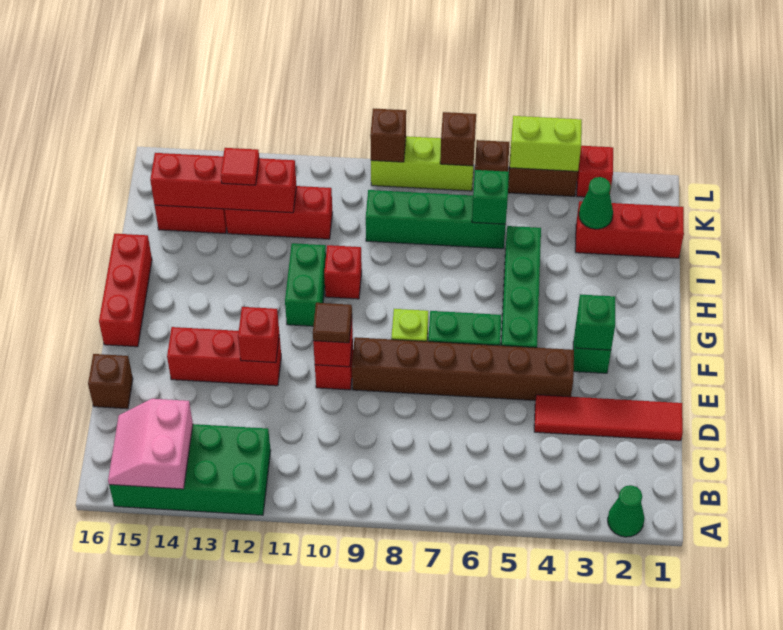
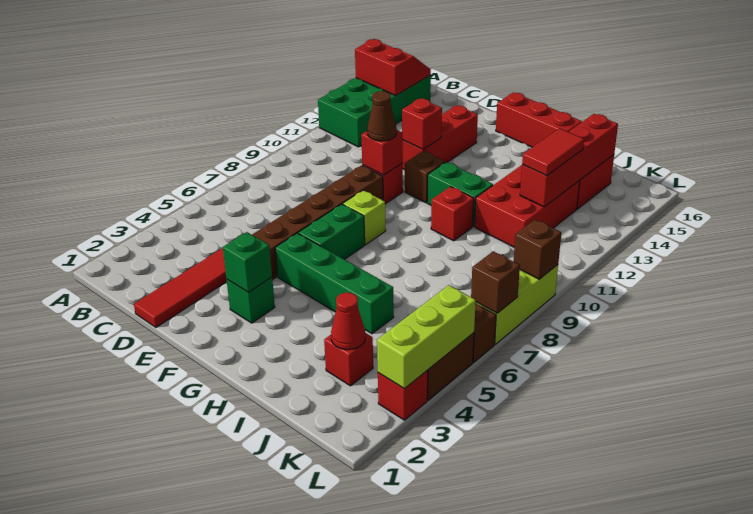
green cone A2 level 1 -> none
pink slope A14:B15 level 2 top 14 -> red slope A14:B15 level 2 top 14
brown brick D16 level 1 -> brown brick F11 level 1
brown tile E10 level 3 -> brown cone E10 level 3
red brick J1:J3 level 1 -> red brick J3 level 1
green cone J3 level 2 -> red cone J3 level 2
green brick J6:J9 level 1 -> none
green brick J6 level 2 -> none
red brick J11:J13 level 1 -> red brick I11:J13 level 1
red tile J13 level 3 -> red tile J12:J13 level 3
lime brick L4:L5 level 2 -> lime brick L3:L5 level 2

